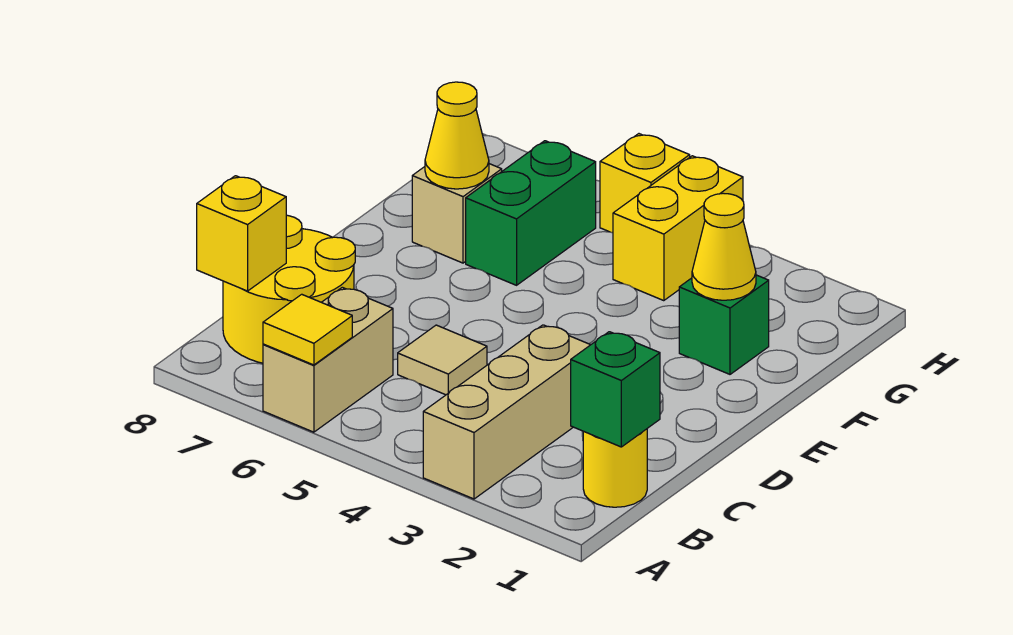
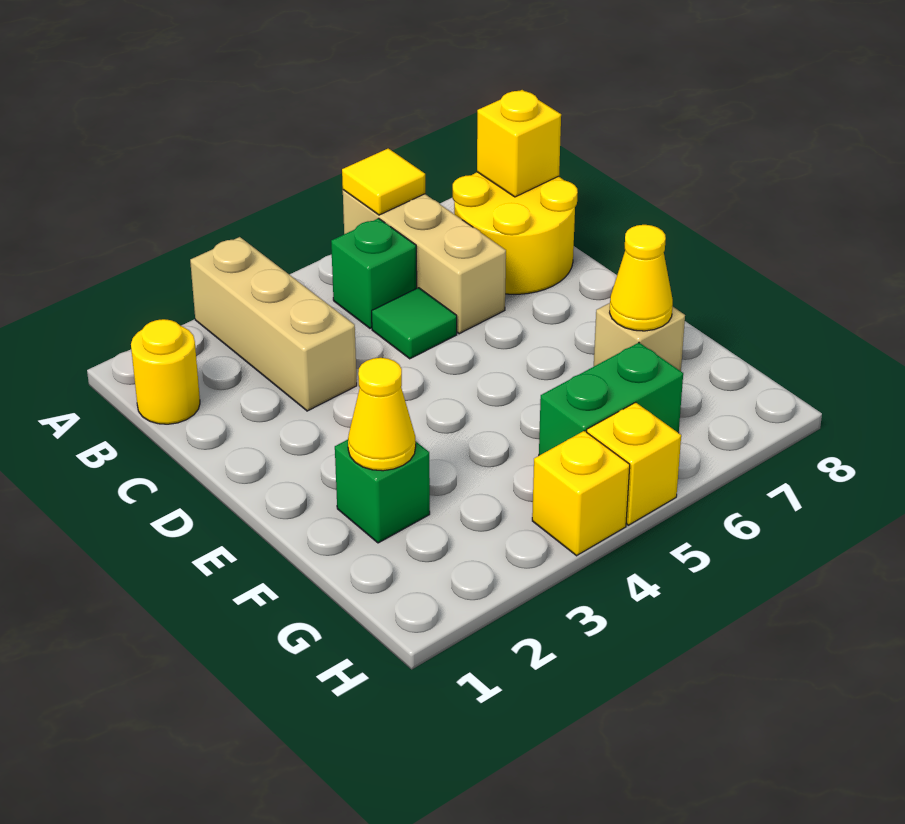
tan brick A6:B6 level 1 -> tan brick A6:C6 level 1
green brick B1 level 2 -> green brick B5 level 1
tan tile C5 level 1 -> green tile C5 level 1
green brick F6:G6 level 1 -> green brick G5:G6 level 1
yellow brick G4:H4 level 1 -> yellow brick H4 level 1

